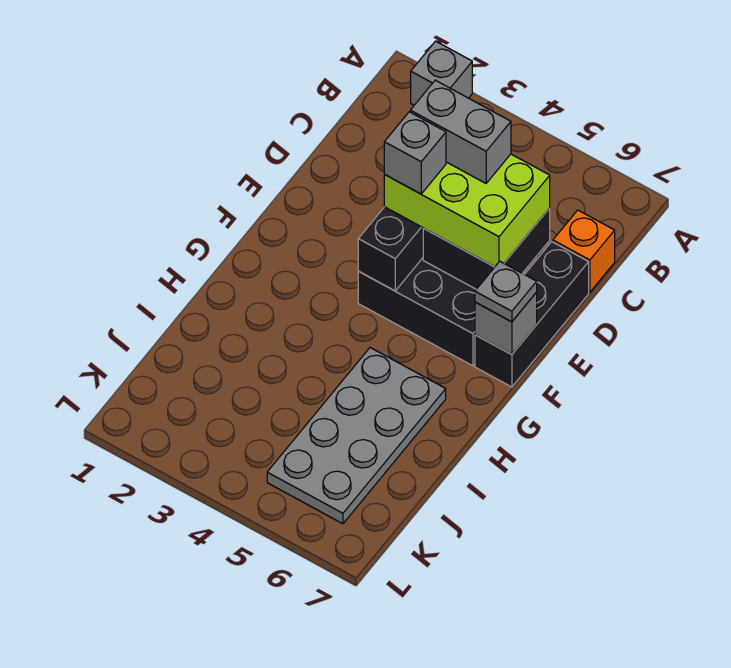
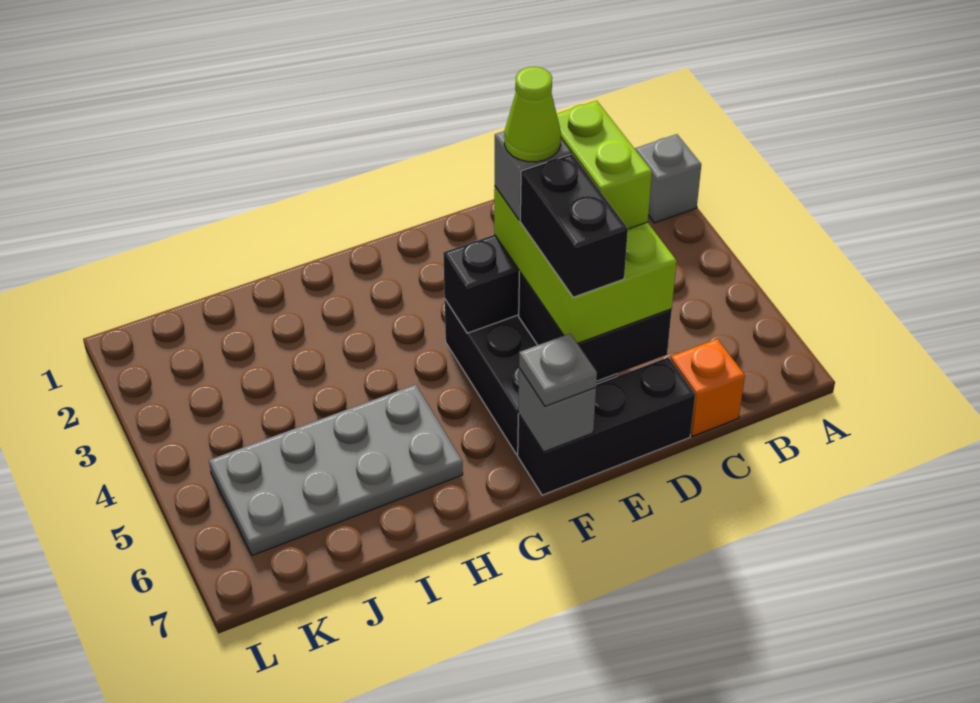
grey brick D4:D5 level 4 -> lime brick D4:D5 level 4
none -> lime cone E4 level 5
none -> black brick E5:E6 level 4

